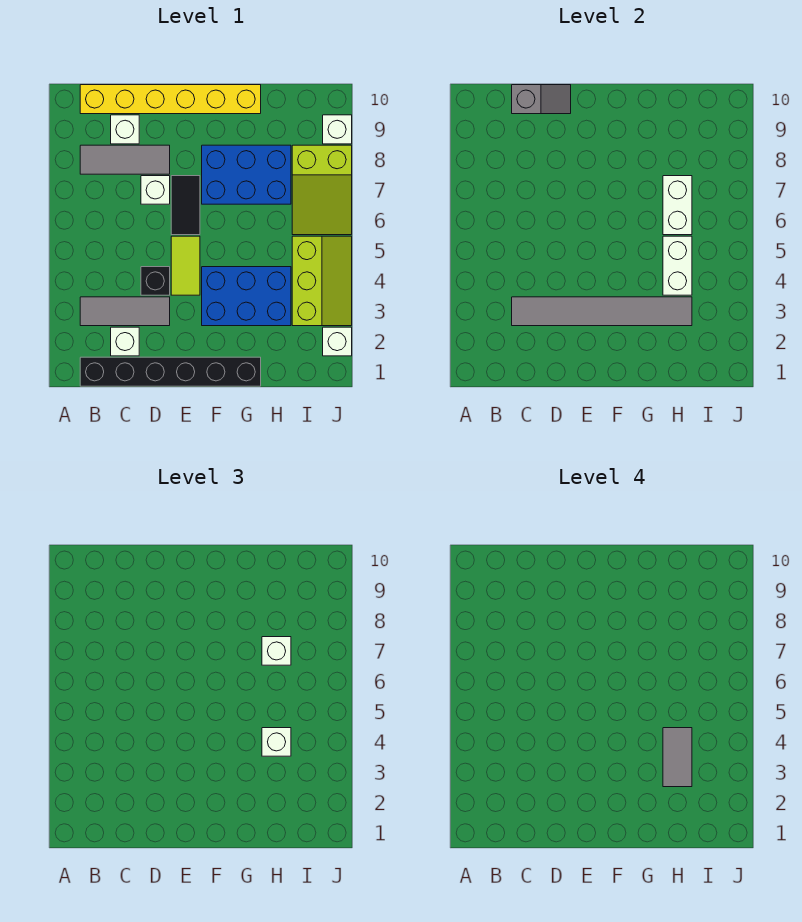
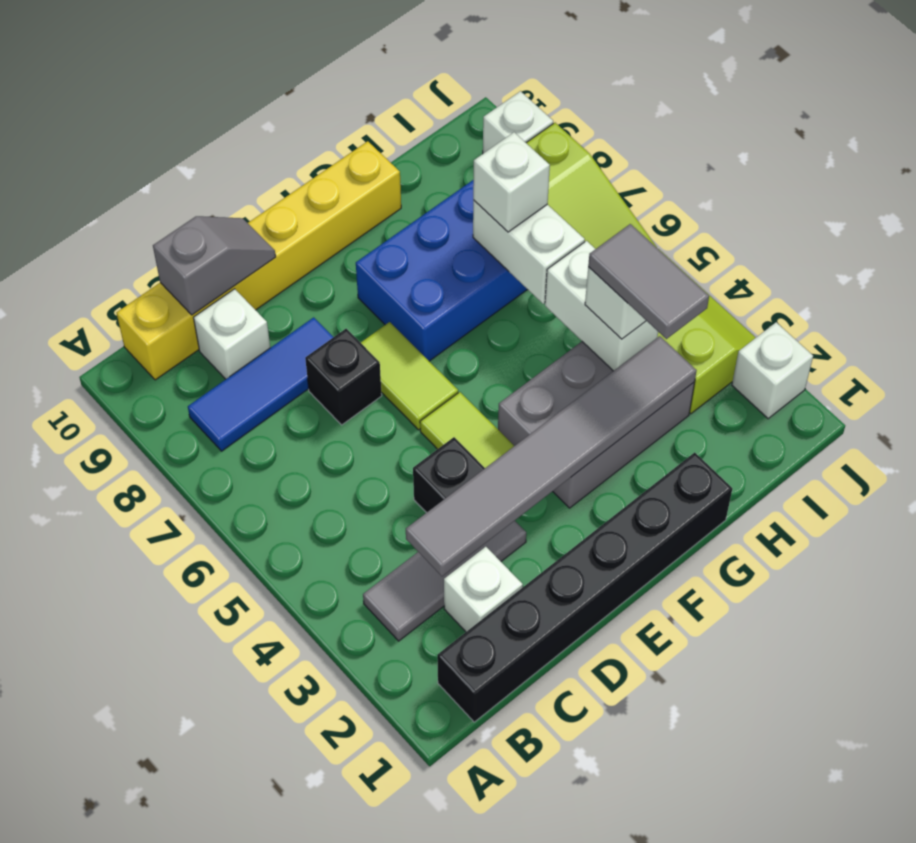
grey tile B8:D8 level 1 -> blue tile B8:D8 level 1
white brick D7 level 1 -> black brick D7 level 1
black tile E6:E7 level 1 -> lime tile E6:E7 level 1
blue brick F3:H4 level 1 -> grey brick F3:H4 level 1

